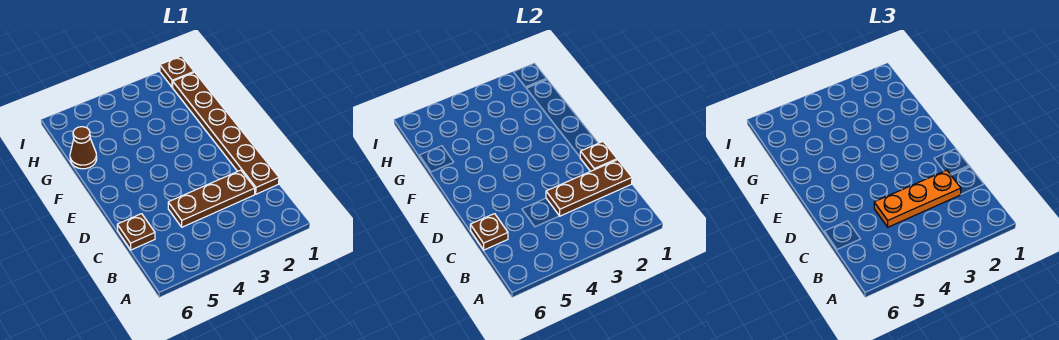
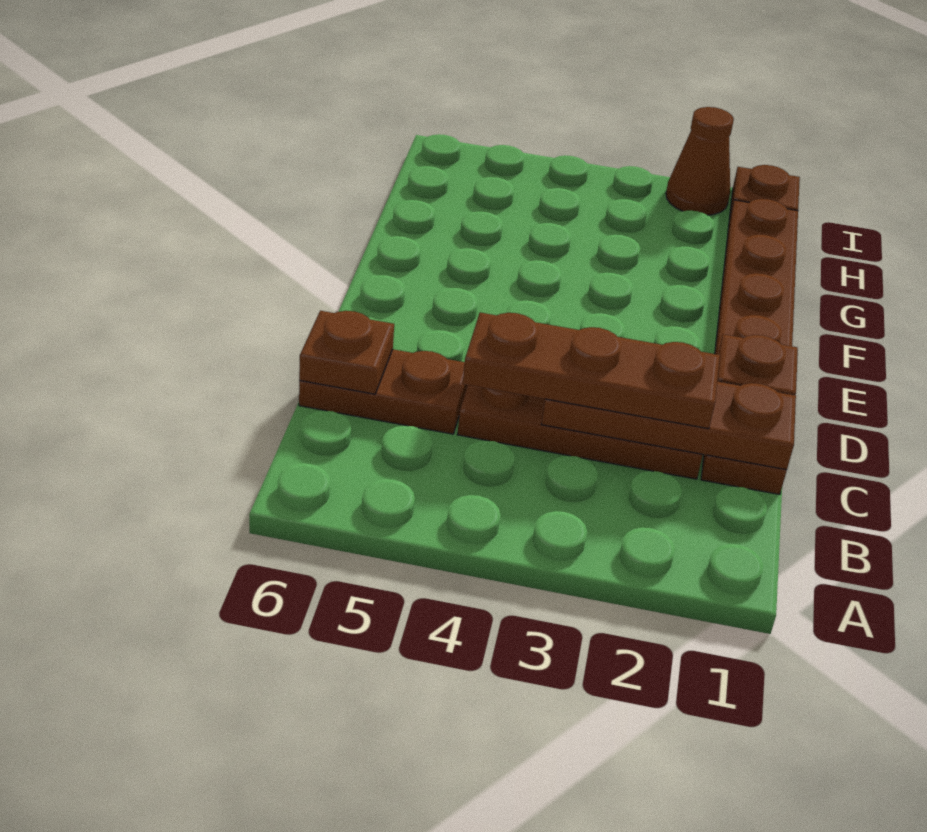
orange plate C2:C4 level 3 -> brown plate C2:C4 level 3
brown plate C6 level 1 -> brown plate C5:C6 level 1
brown cone G6 level 1 -> brown cone I2 level 1

